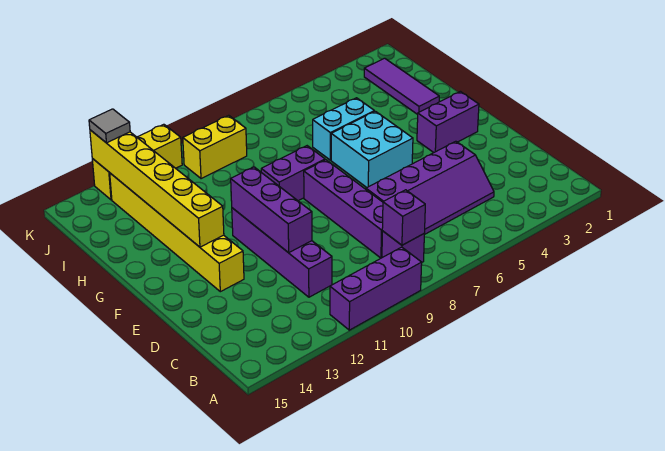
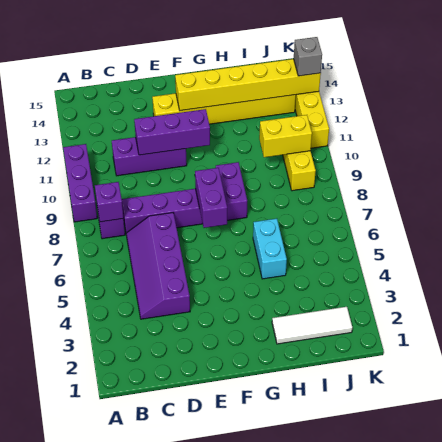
purple brick C11:F11 level 1 -> purple brick C11:E11 level 1
purple brick F2:F3 level 1 -> purple brick F7:F8 level 2
cyan brick F5:G6 level 1 -> none
purple tile H2:J2 level 1 -> white tile H2:J2 level 1
none -> yellow brick I10:J10 level 2
grey tile K13 level 3 -> grey brick K13 level 3

